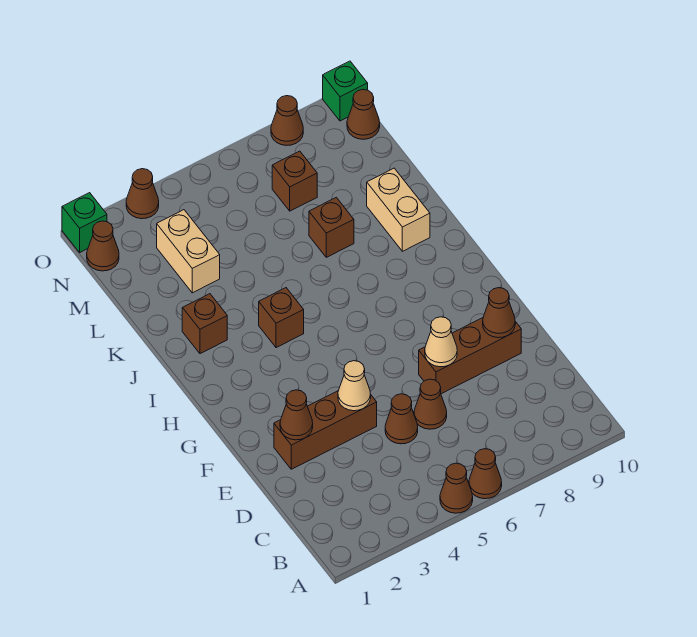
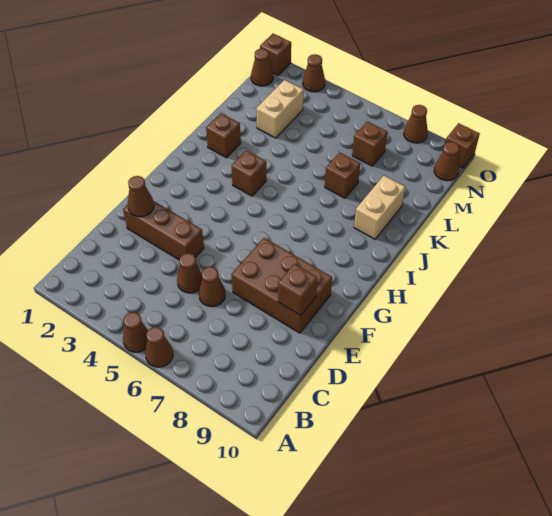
tan cone E4 level 2 -> none
brown brick E7:E9 level 1 -> brown brick E7:F9 level 1
tan cone E7 level 2 -> none
brown cone E9 level 2 -> brown brick E9 level 2
green brick O1 level 1 -> brown brick O1 level 1
green brick O10 level 1 -> brown brick O10 level 1

